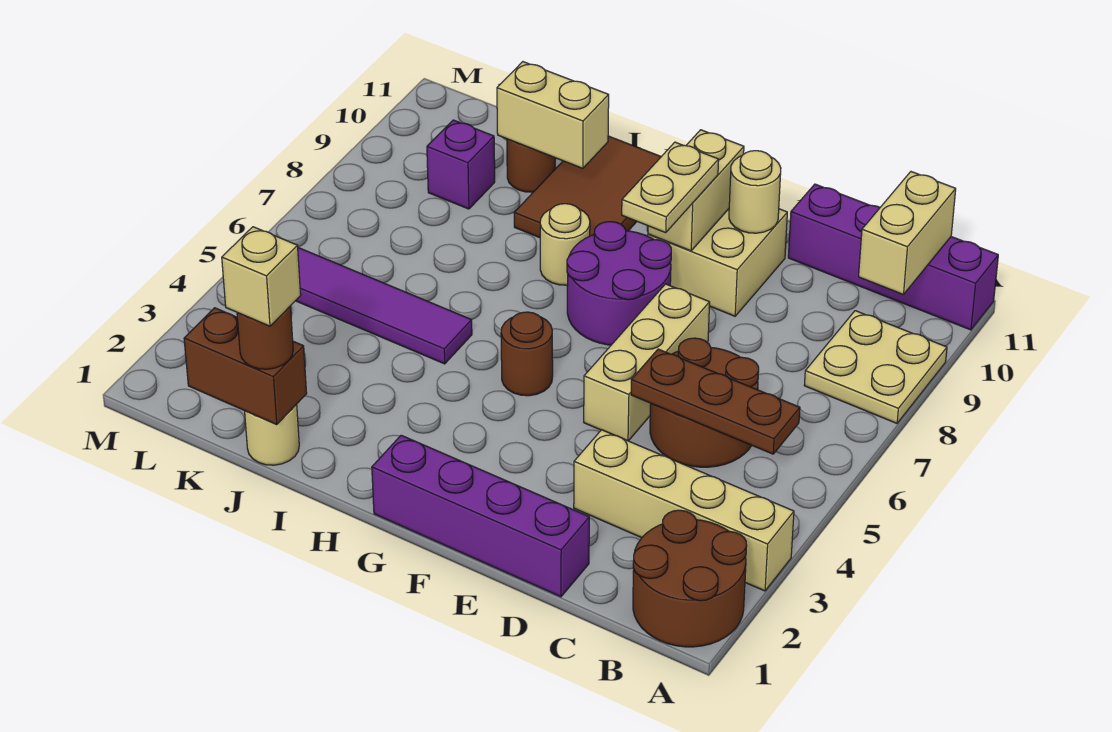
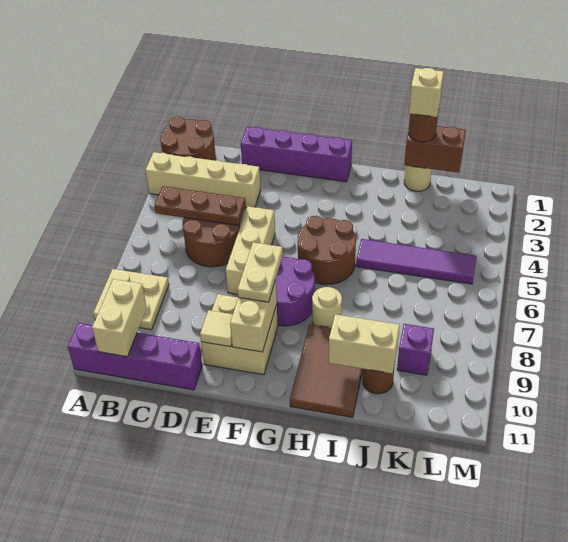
tan round brick E10 level 2 -> tan tile E10 level 2
brown round brick G5 level 1 -> brown round brick G5:H6 level 1

